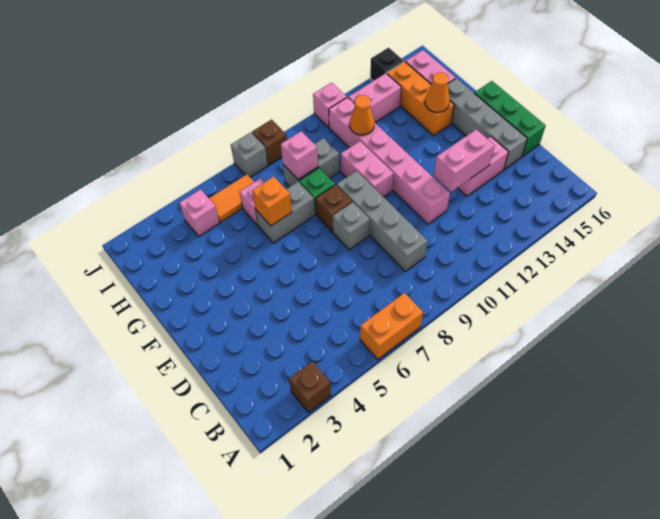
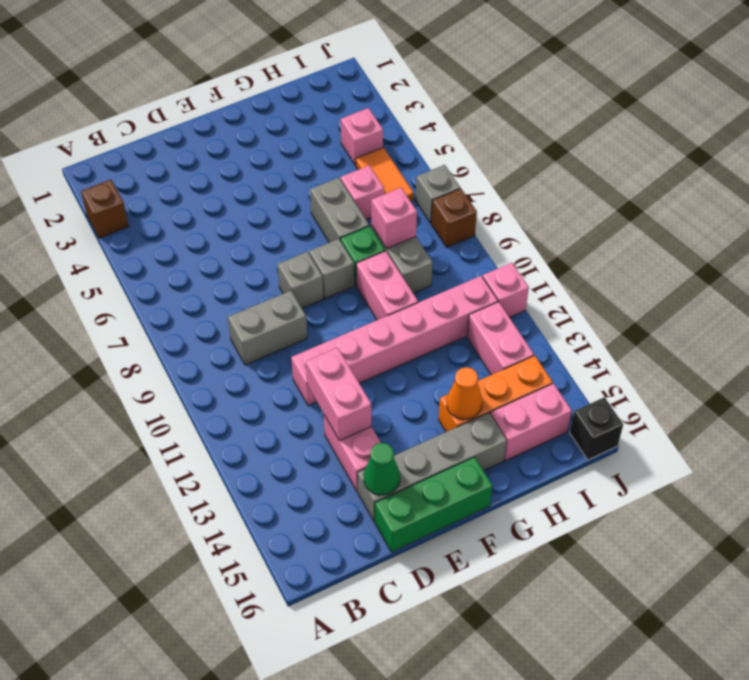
orange brick A6:A7 level 1 -> none
grey brick C9:F9 level 1 -> grey brick C9:D9 level 1
none -> green cone D15 level 2
brown brick F8 level 1 -> grey brick F8 level 1
pink brick F10:G10 level 1 -> pink brick G9:G10 level 1
orange brick G6 level 2 -> none
orange cone H11 level 2 -> none
black brick J14 level 1 -> black brick J16 level 1

